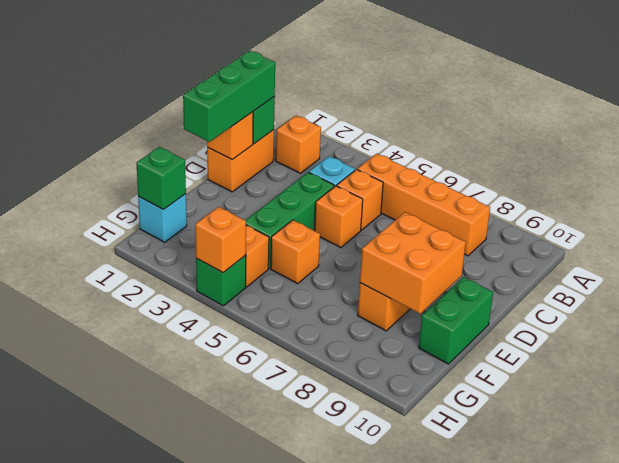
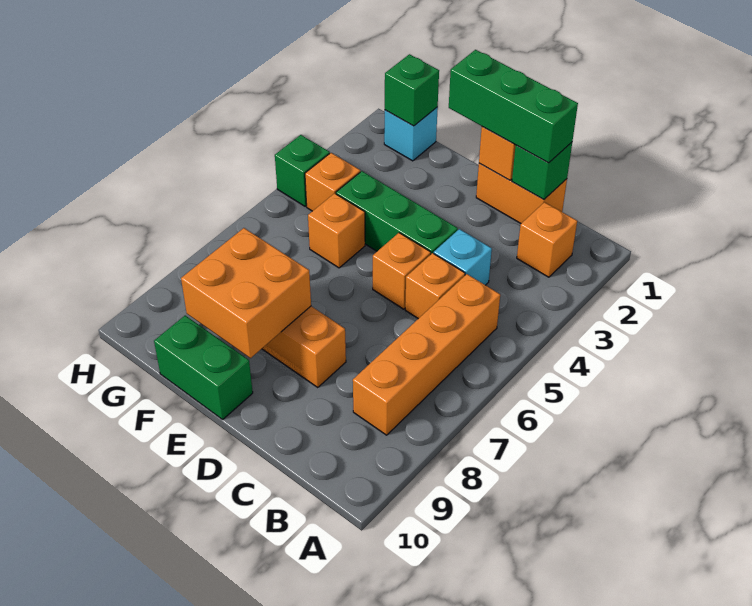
orange brick H4 level 2 -> none

